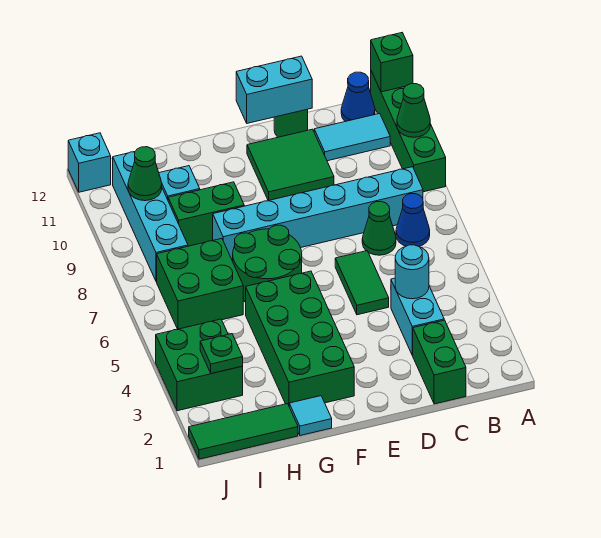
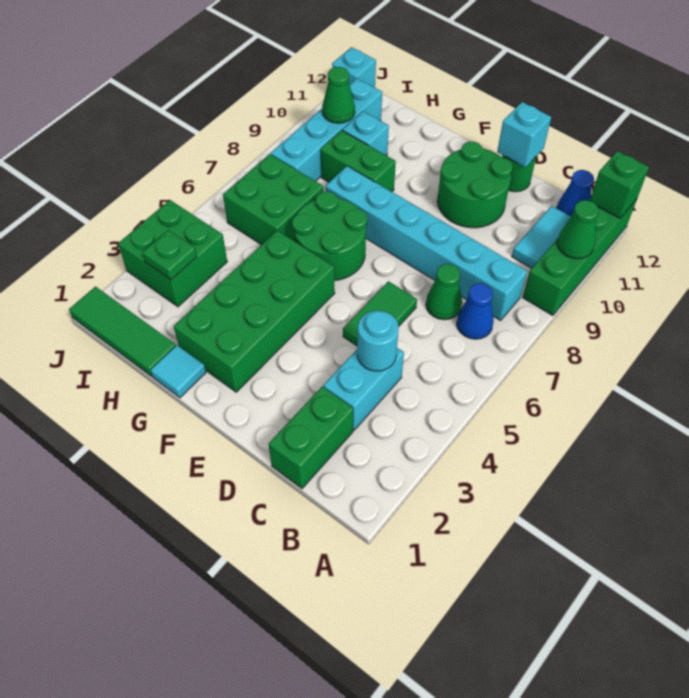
cyan tile B11:C11 level 1 -> cyan tile B10:B11 level 1
green tile D10:E11 level 1 -> green round brick D10:E11 level 1
cyan brick D12:E12 level 2 -> cyan brick D12 level 2

